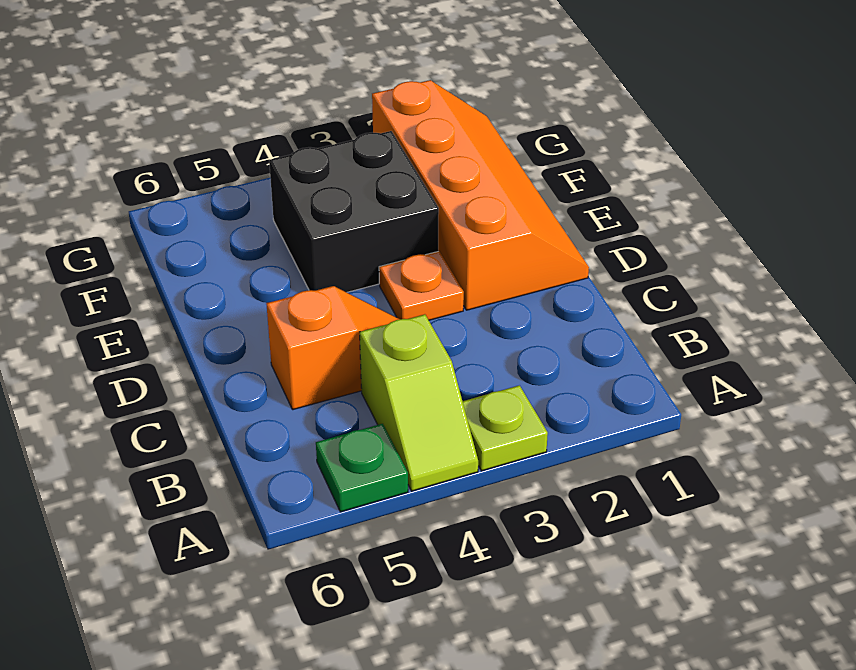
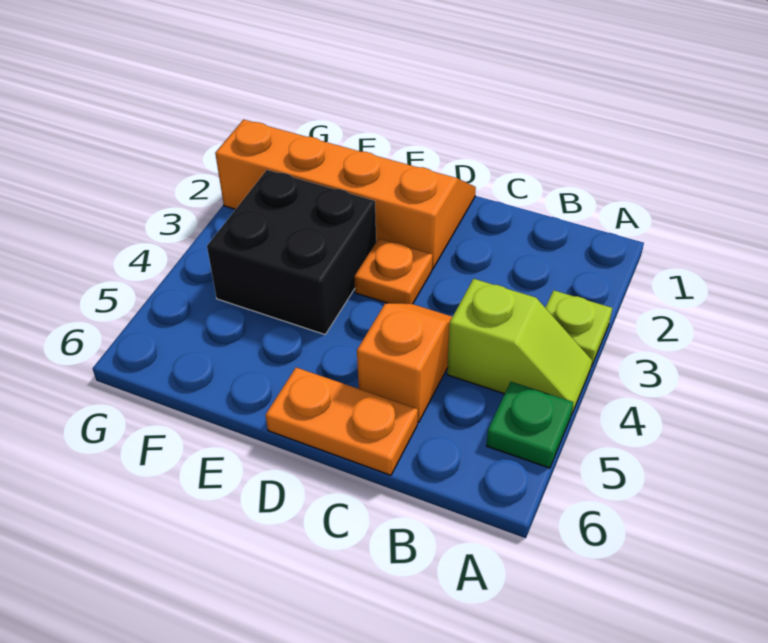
none -> orange plate C6:D6 level 1

